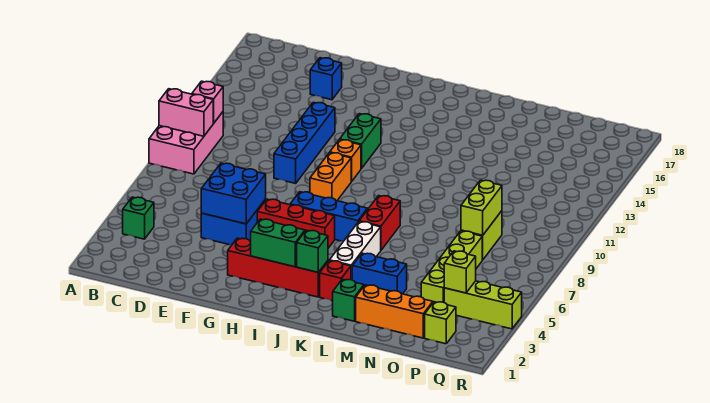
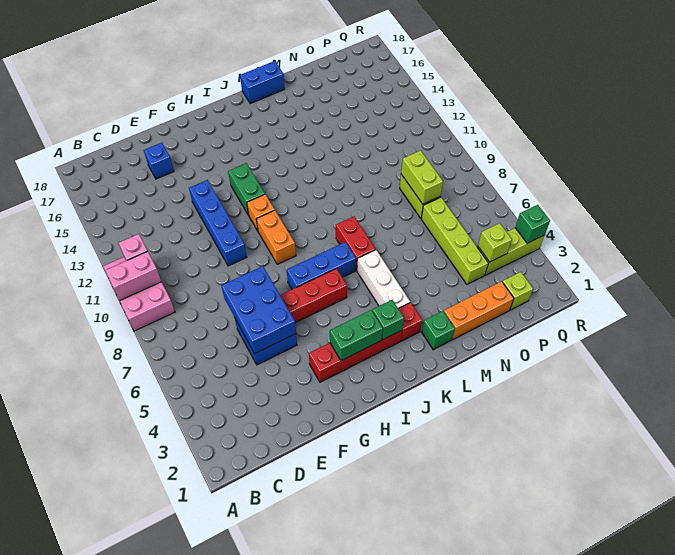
green brick B4 level 1 -> green brick R4 level 2
blue brick E5:F6 level 2 -> blue brick E5:F7 level 2
blue brick L4:M4 level 1 -> blue brick K18:L18 level 1

